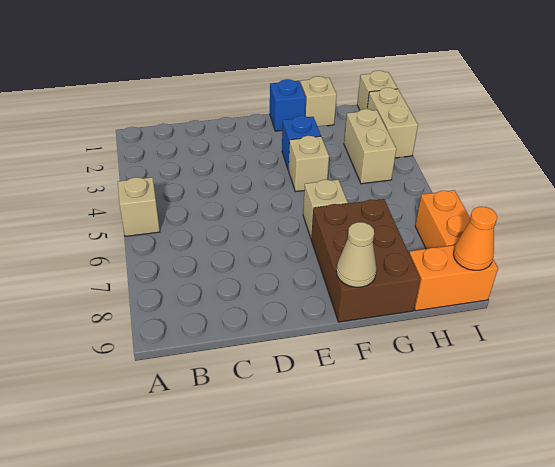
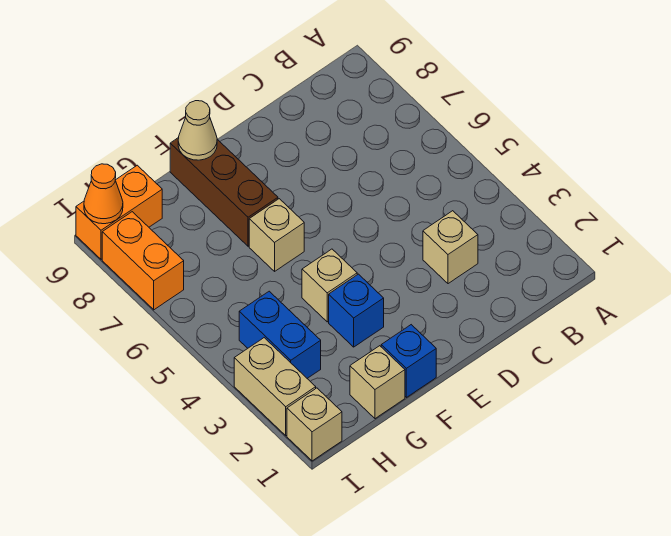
tan brick A5 level 1 -> tan brick C3 level 1
brown brick F7:G9 level 1 -> brown brick F7:F9 level 1
tan brick H3:H4 level 1 -> blue brick H3:H4 level 1

